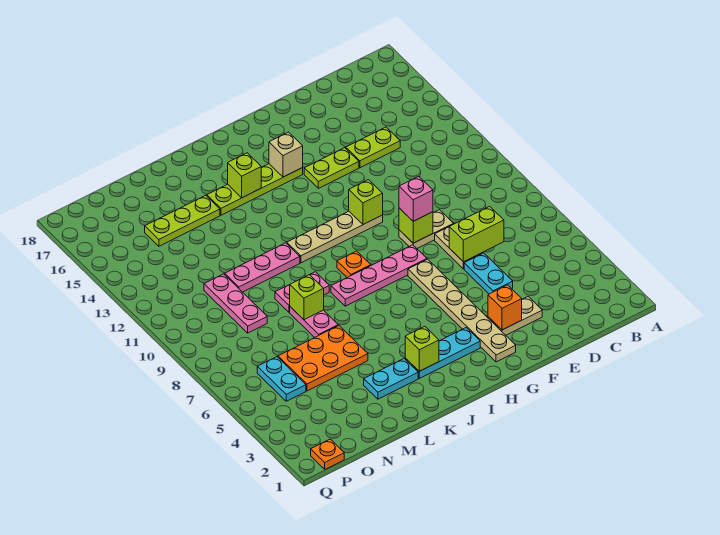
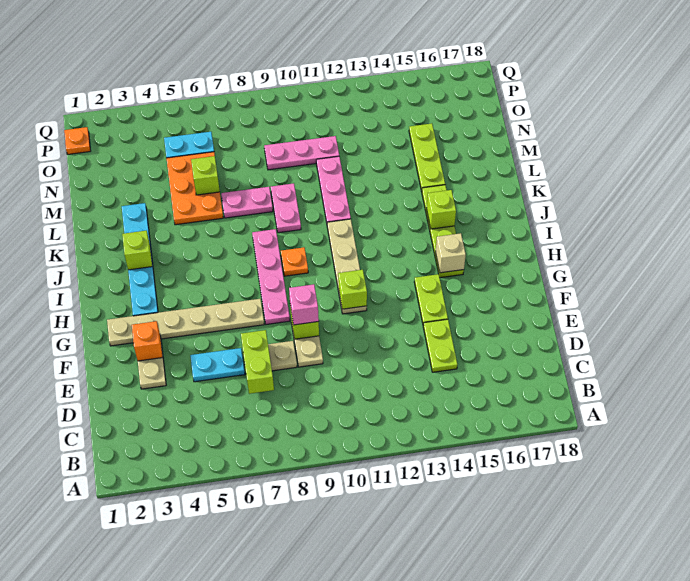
lime brick L8 level 2 -> lime brick M6 level 2

